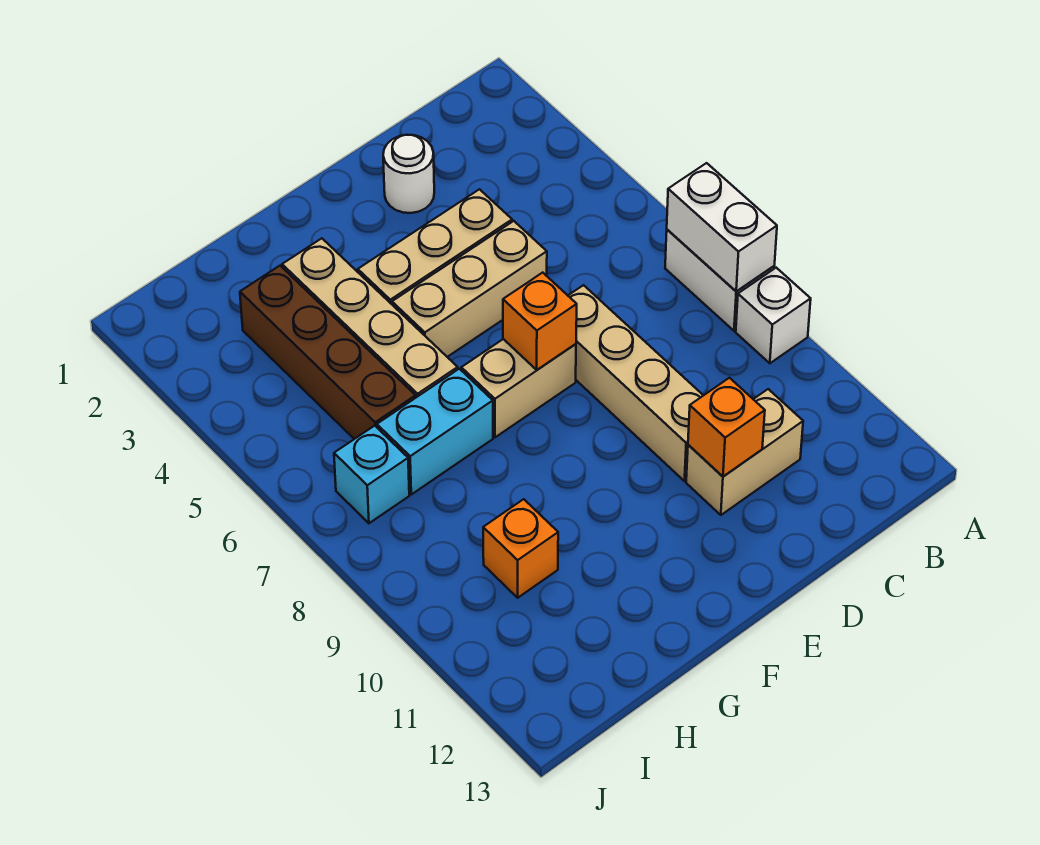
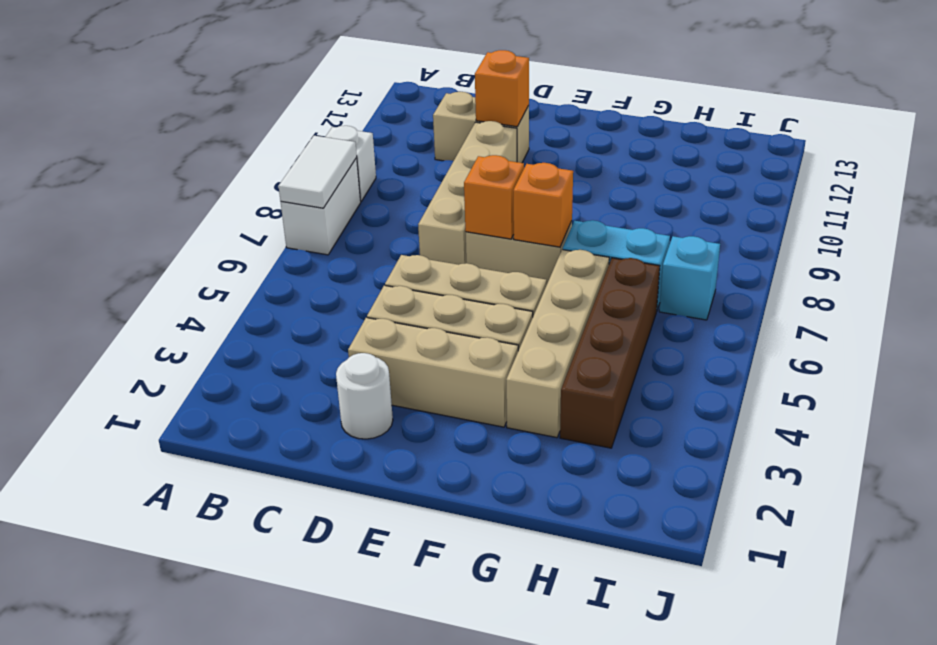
white brick A7:A8 level 2 -> white tile A7:A8 level 2
none -> tan brick D3:F3 level 1
orange brick H10 level 1 -> orange brick F7 level 2

